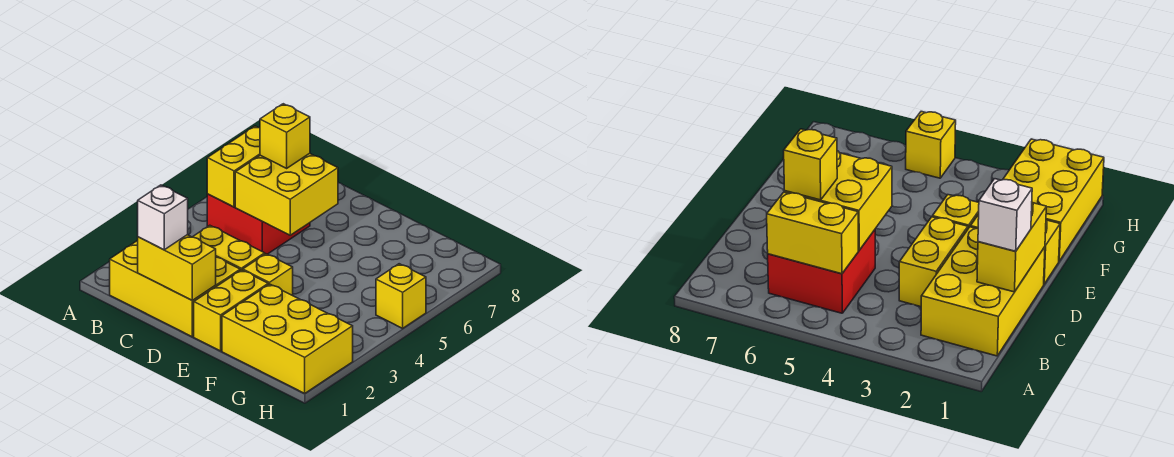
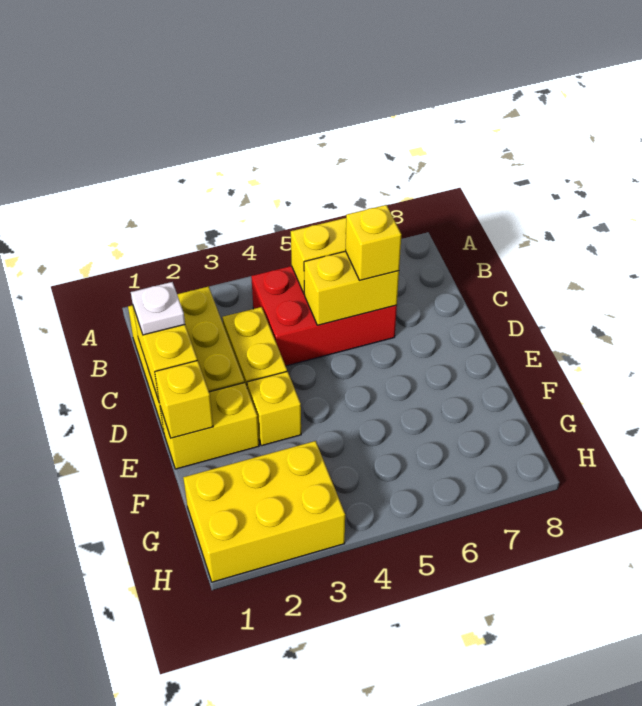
red brick B5:C6 level 1 -> red brick B4:C6 level 1
white brick C1 level 3 -> white plate C1 level 3
yellow brick C5:D6 level 2 -> yellow brick C5:C6 level 2
yellow brick F1:H2 level 1 -> yellow brick G1:H3 level 1
yellow brick H5 level 1 -> yellow brick E1 level 2

